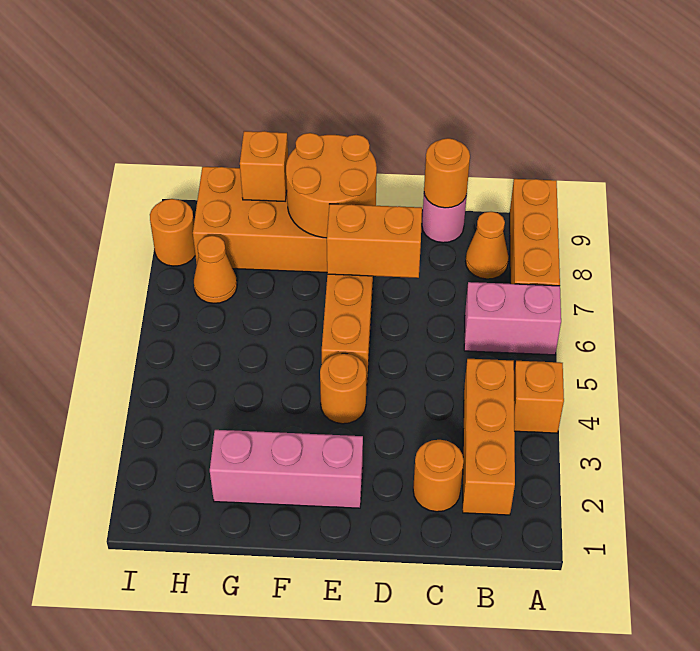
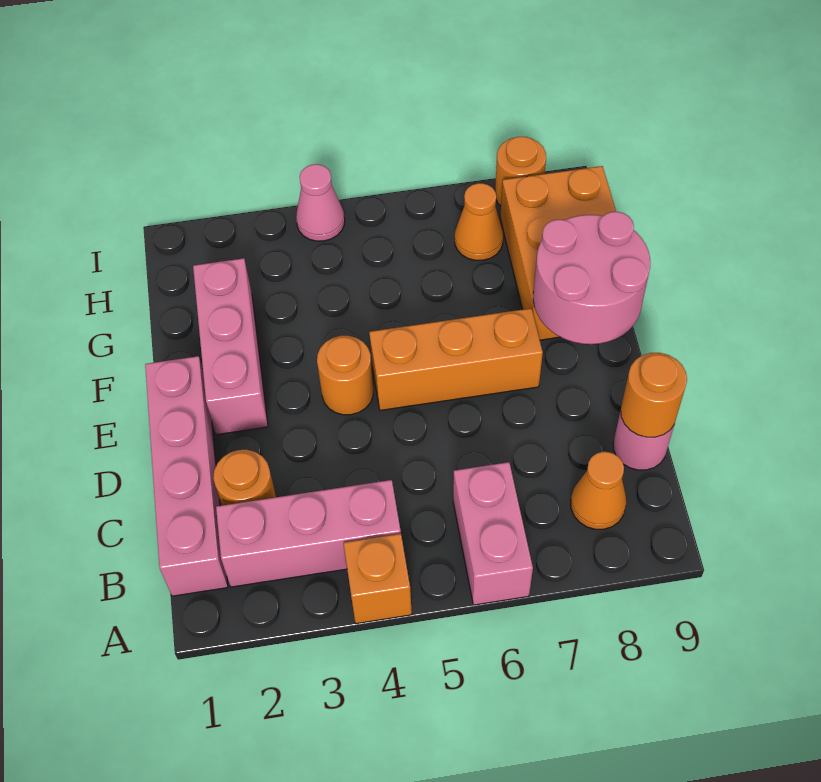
orange brick A7:A9 level 1 -> none
none -> pink brick B1:E1 level 1
orange brick B2:B4 level 1 -> pink brick B2:B4 level 1
orange brick D7:E7 level 2 -> none
orange round brick E8:F9 level 2 -> pink round brick E8:F9 level 2
orange brick G9 level 2 -> none
none -> pink cone I4 level 1

